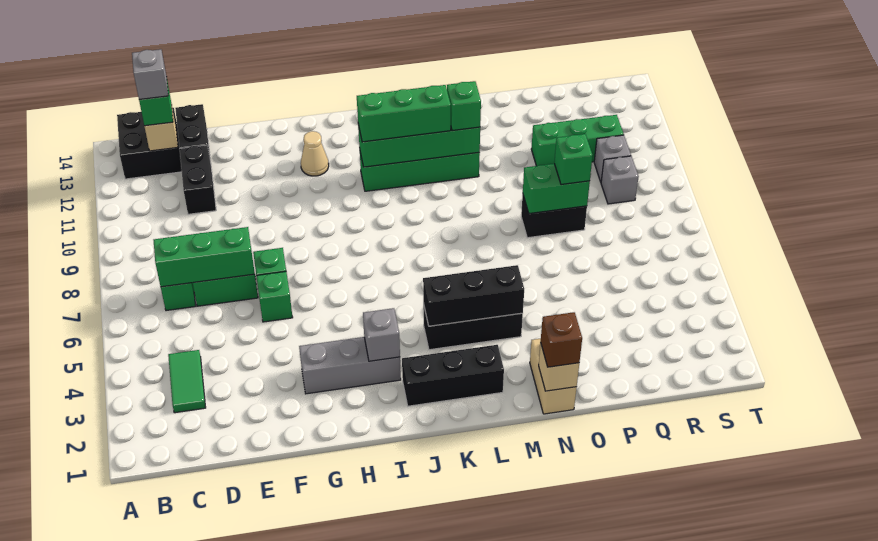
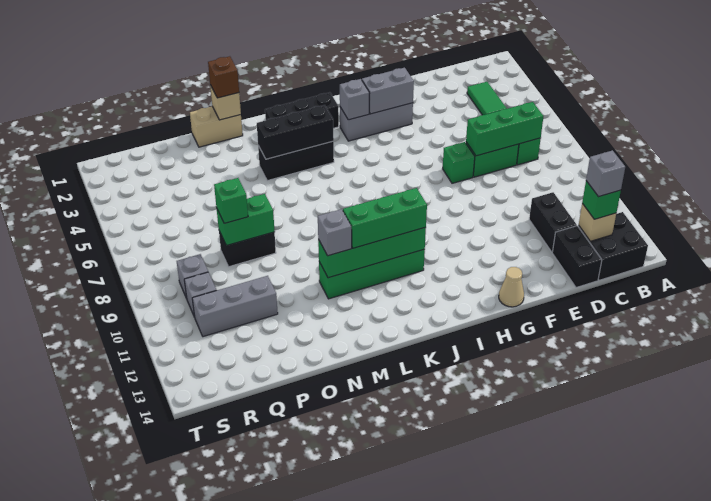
green brick F6 level 1 -> none
none -> grey brick G3:H3 level 2
tan cone H12 level 1 -> tan cone G14 level 1
green brick M11 level 3 -> grey brick M11 level 3
tan brick N1:N2 level 1 -> tan brick N1:O1 level 1
green brick P11:R11 level 1 -> grey brick P11:R11 level 1

